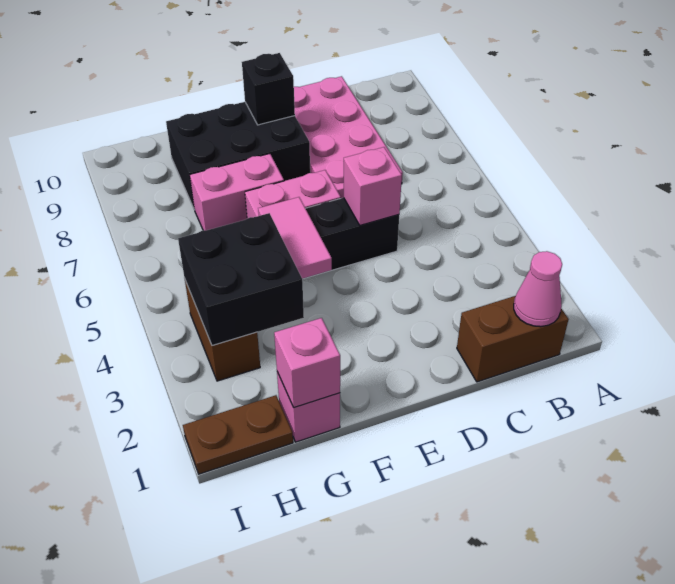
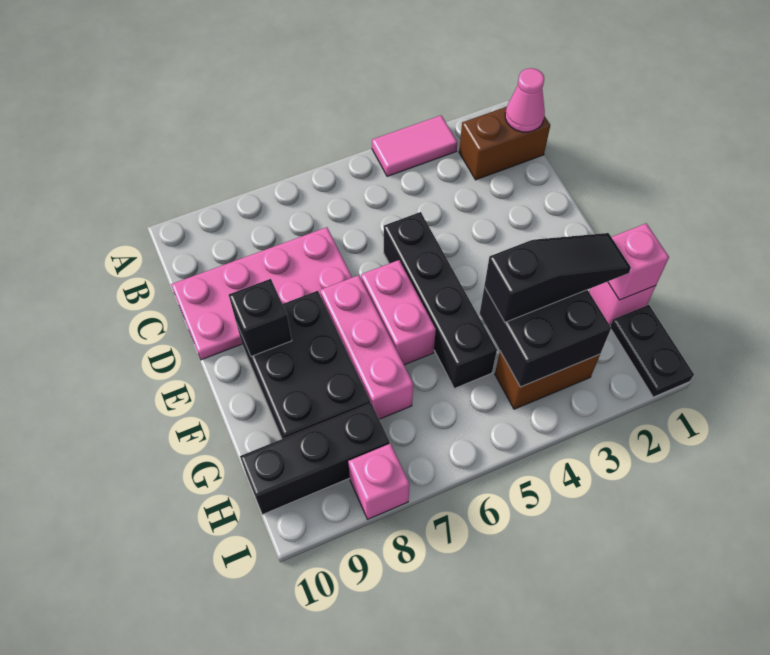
brown brick B1:C1 level 1 -> brown brick B1:B2 level 1
pink brick D5 level 2 -> pink brick I8 level 1
pink tile F4:F5 level 2 -> pink tile A3:A4 level 1
pink brick F7:G7 level 1 -> pink brick E7:G7 level 1
none -> black slope G2:G4 level 3 top 4
brown plate H1:I1 level 1 -> black plate H1:I1 level 1
none -> black brick H8:H10 level 1

